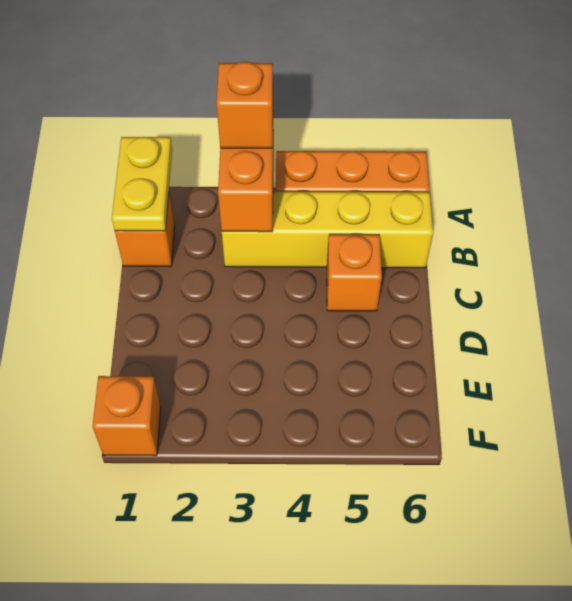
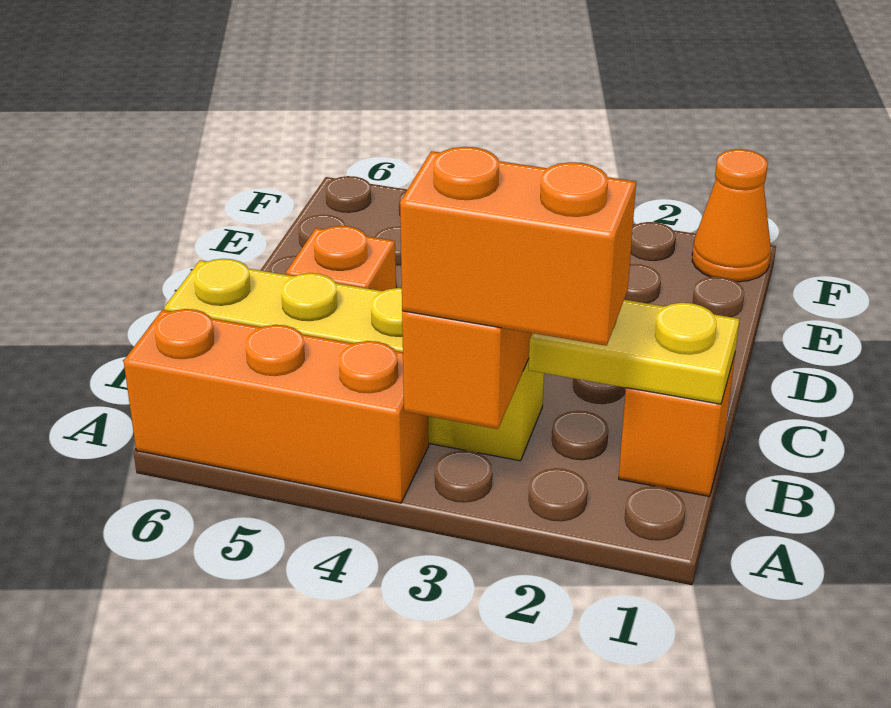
yellow plate A1:B1 level 2 -> yellow plate B1:B2 level 2
orange brick A3 level 3 -> orange brick A2:A3 level 3
orange brick F1 level 1 -> orange cone F1 level 1

